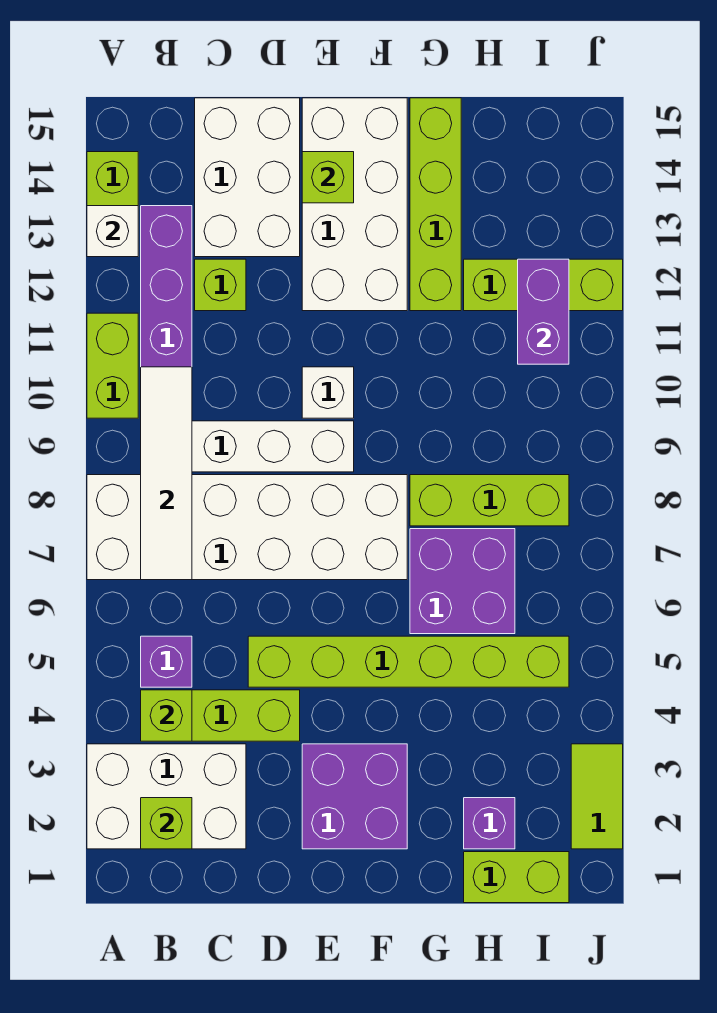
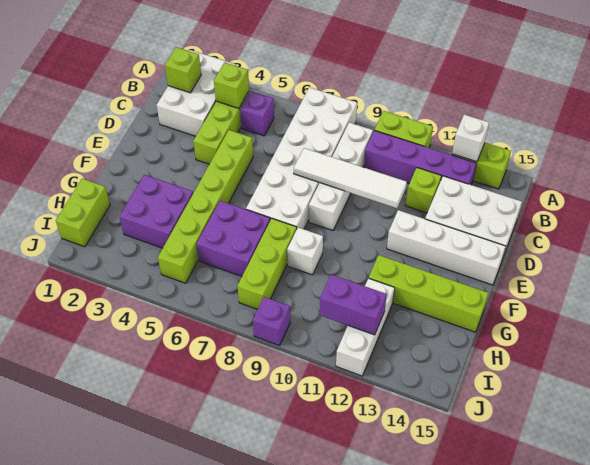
white tile B7:B10 level 2 -> white tile D8:D11 level 2
purple brick E2:F3 level 1 -> purple brick G3:H4 level 1
white brick E10 level 1 -> white brick G9 level 1
white brick E12:F15 level 1 -> white brick E12:E15 level 1
lime brick E14 level 2 -> none
purple brick H2 level 1 -> purple brick J9 level 1
lime brick H12:J12 level 1 -> white brick H12:J12 level 1
lime tile J2:J3 level 1 -> none

